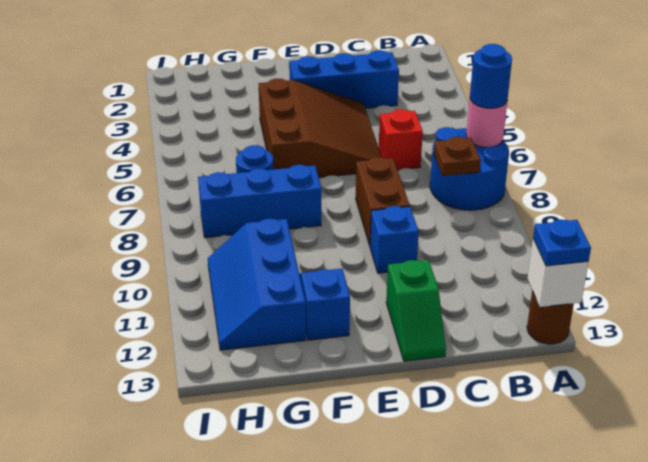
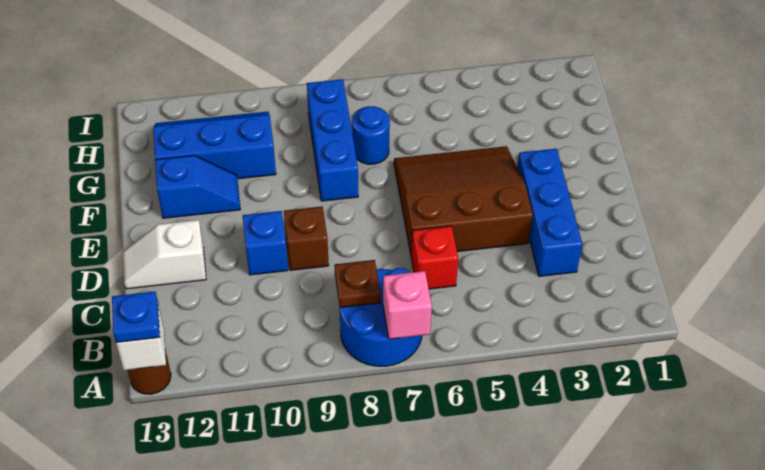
pink round brick A7 level 2 -> pink brick A7 level 2
blue round brick A7 level 3 -> none
brown slope D4:F6 level 1 top F -> brown slope D4:F6 level 1 top D
brown brick D8:D9 level 1 -> brown brick D9 level 1
green slope D12:D13 level 1 top 12 -> white slope D12:D13 level 1 top 12

